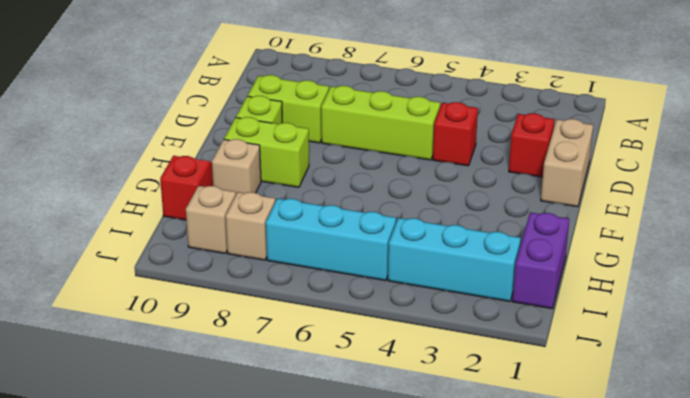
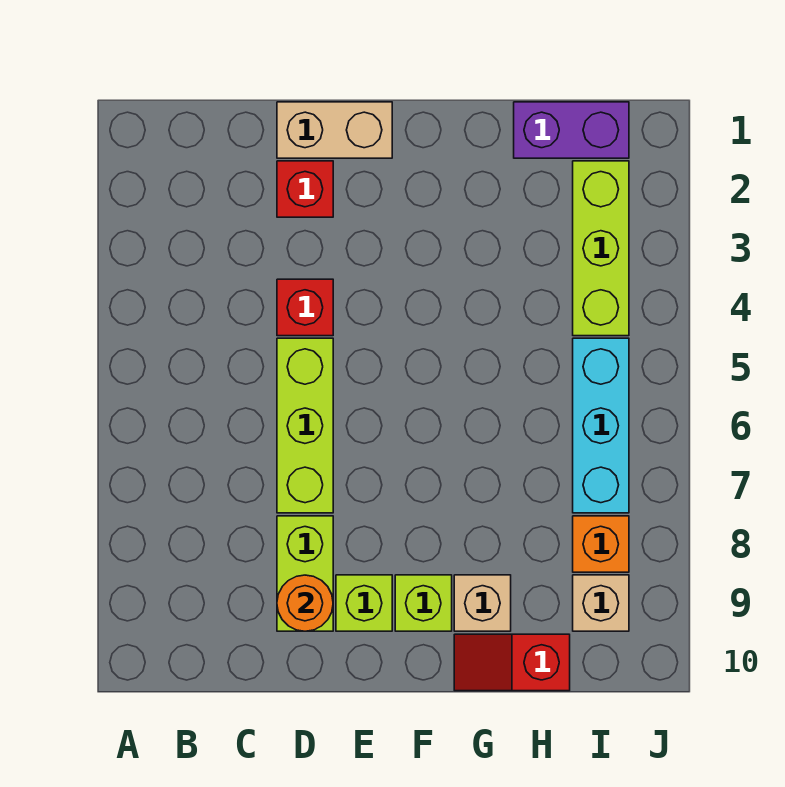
none -> orange round brick D9 level 2
lime brick F8:F9 level 1 -> lime brick F9 level 1
cyan brick I2:I4 level 1 -> lime brick I2:I4 level 1
tan brick I8 level 1 -> orange brick I8 level 1

